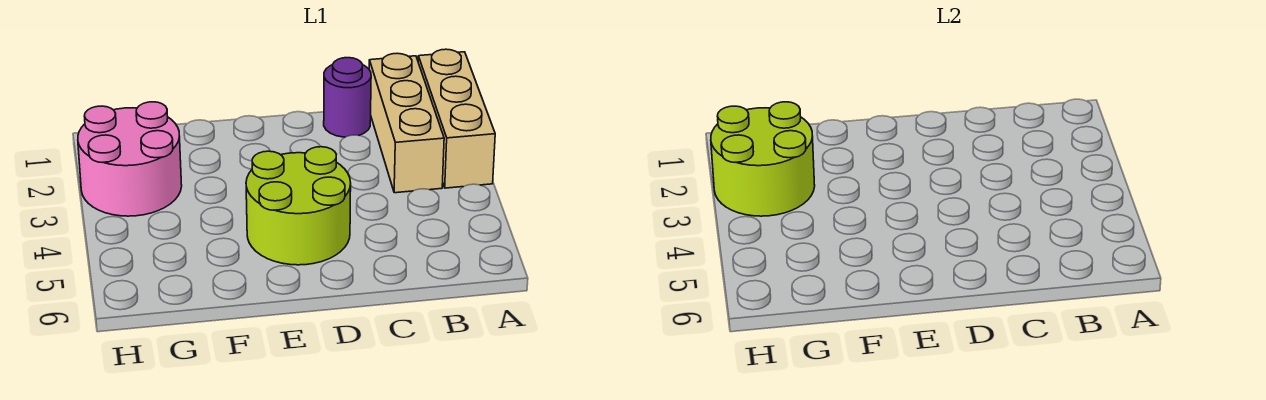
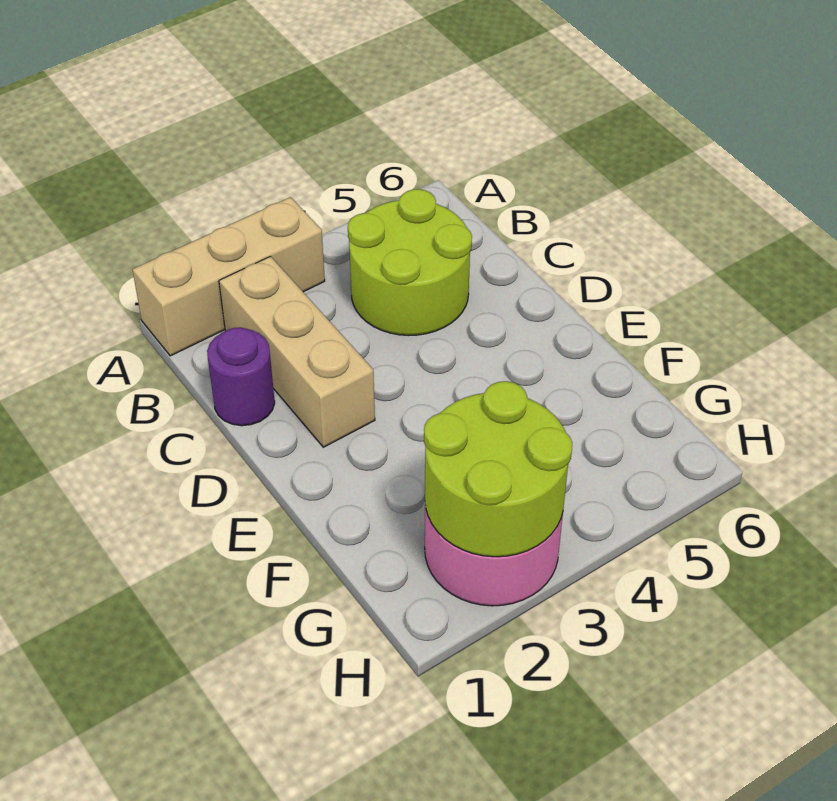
tan brick B1:B3 level 1 -> tan brick B2:D2 level 1
lime round brick D4:E5 level 1 -> lime round brick B4:C5 level 1

